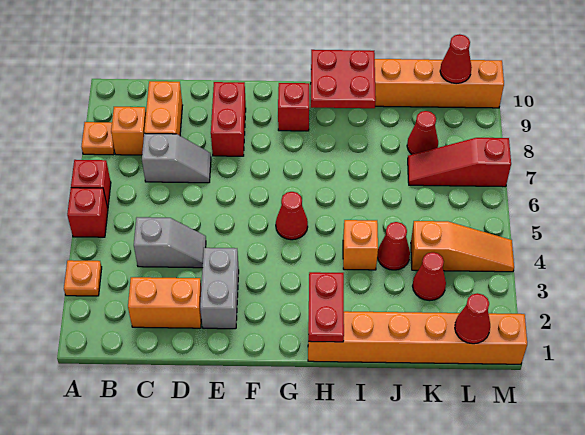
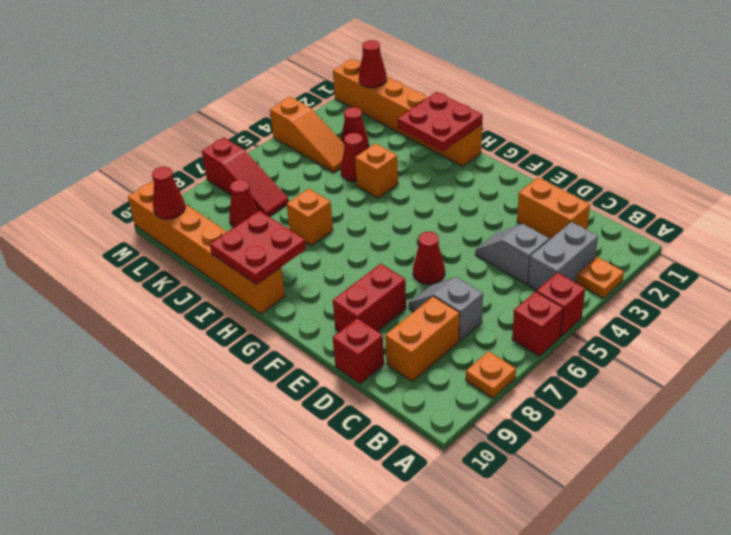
orange brick B8 level 1 -> orange brick I7 level 1
grey brick E2:E3 level 1 -> grey brick B3:B4 level 1
red cone G5 level 1 -> red cone E6 level 1
red brick G9 level 1 -> red brick D10 level 1
red plate H1:H2 level 2 -> red plate H1:I2 level 2
orange slope K4:M4 level 1 top K -> orange slope K4:M4 level 1 top M

